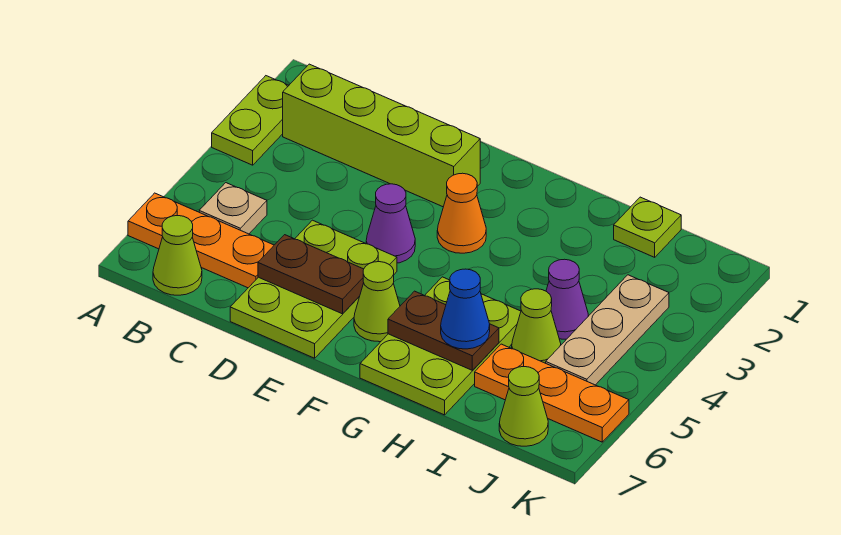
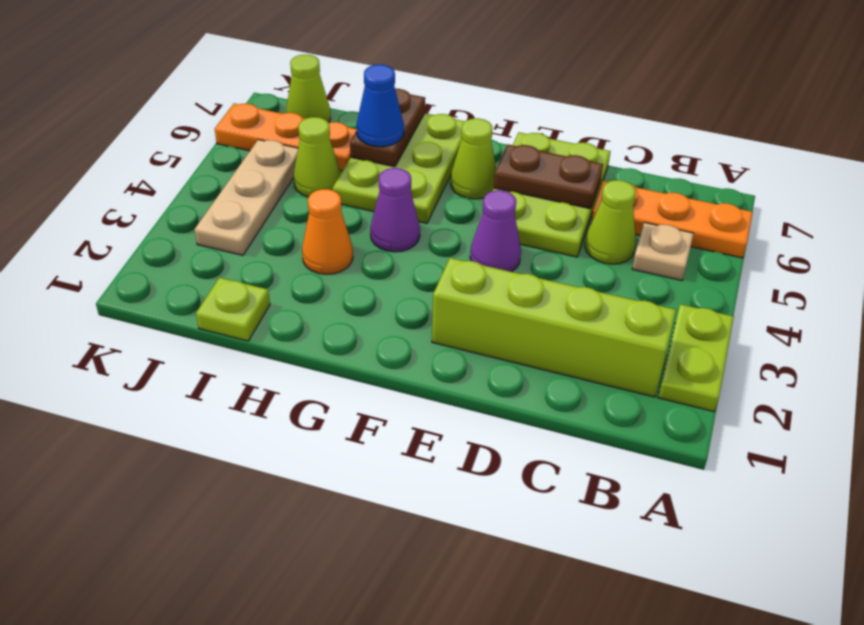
lime cone B7 level 1 -> lime cone C5 level 1
orange cone F3 level 1 -> orange cone H3 level 1
brown plate G6:H6 level 2 -> brown plate H6:H7 level 2
purple cone I4 level 1 -> purple cone G4 level 1

